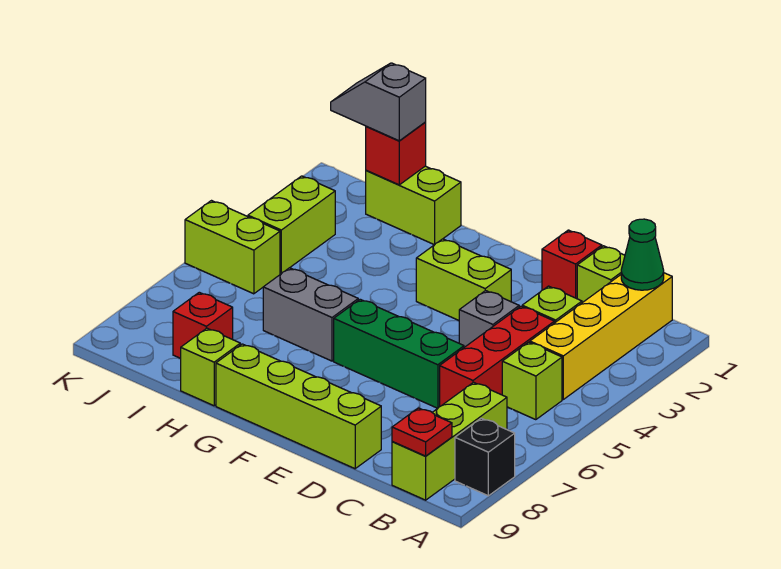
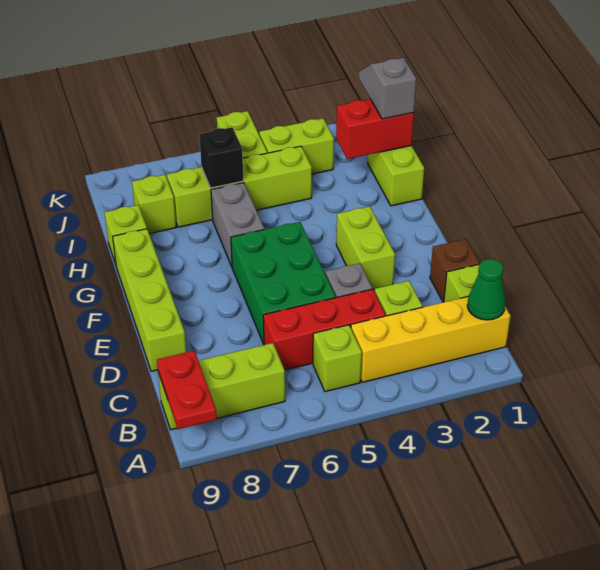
black brick A8 level 1 -> black brick I6 level 2
red plate B9 level 2 -> red plate A9:B9 level 2
red brick D1 level 1 -> brown brick D1 level 1
green brick D6:F6 level 1 -> green brick D5:F6 level 1
red brick I1 level 2 -> red brick I1:I2 level 2
none -> lime brick I4:I7 level 1
red brick I8 level 1 -> lime brick I8 level 1

